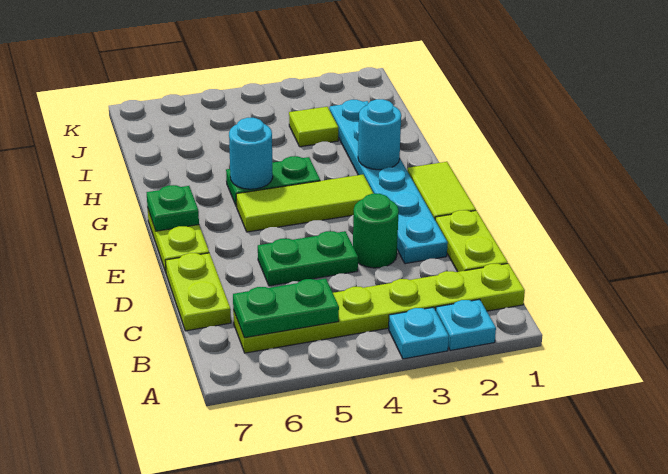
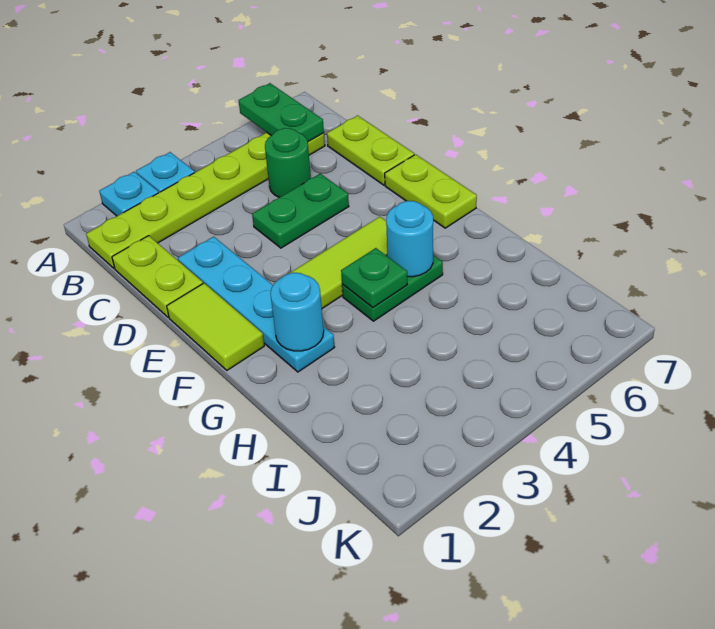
green plate B5:B6 level 2 -> green plate A6:B6 level 2
cyan plate D2:I2 level 1 -> cyan plate D2:G2 level 1
green round brick D3 level 1 -> green round brick C5 level 1
green plate F7 level 2 -> green plate G4 level 2
lime tile I3 level 1 -> none

